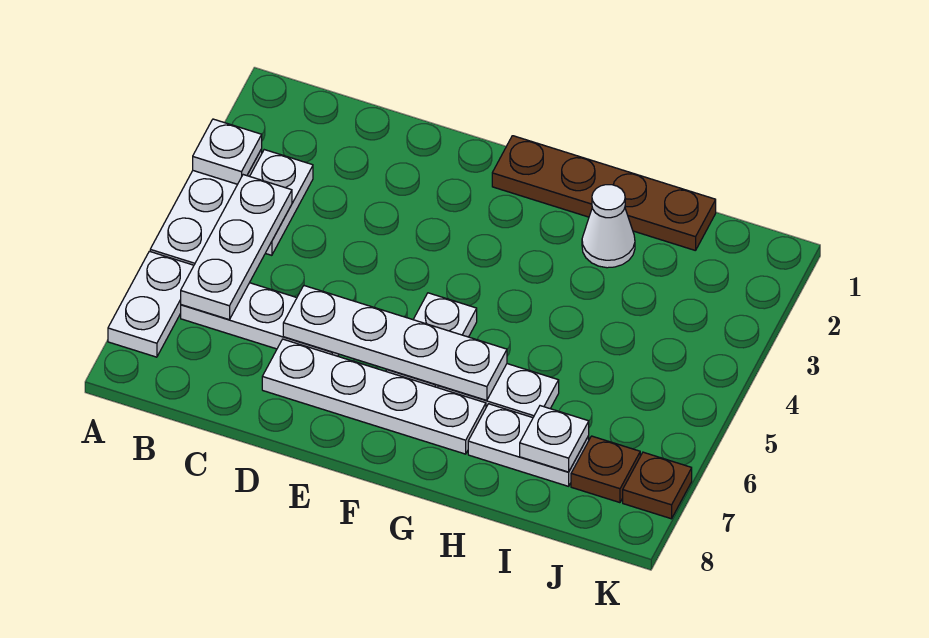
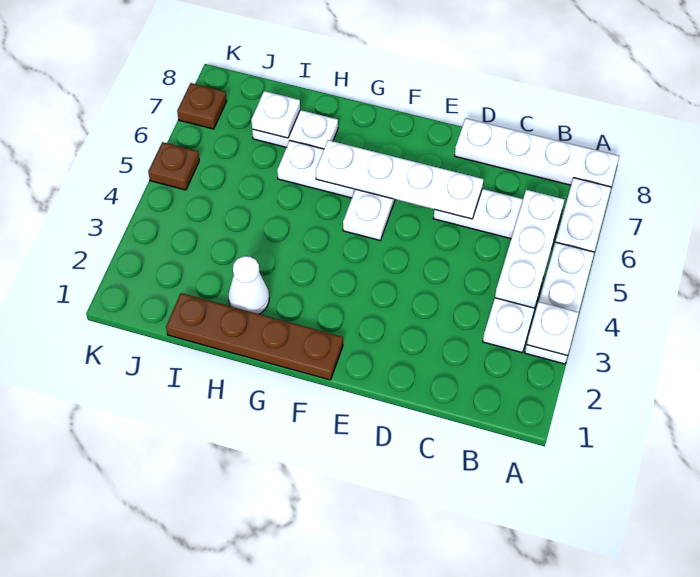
white plate D7:G7 level 1 -> white plate A8:D8 level 1
brown plate J7 level 1 -> brown plate K5 level 1

